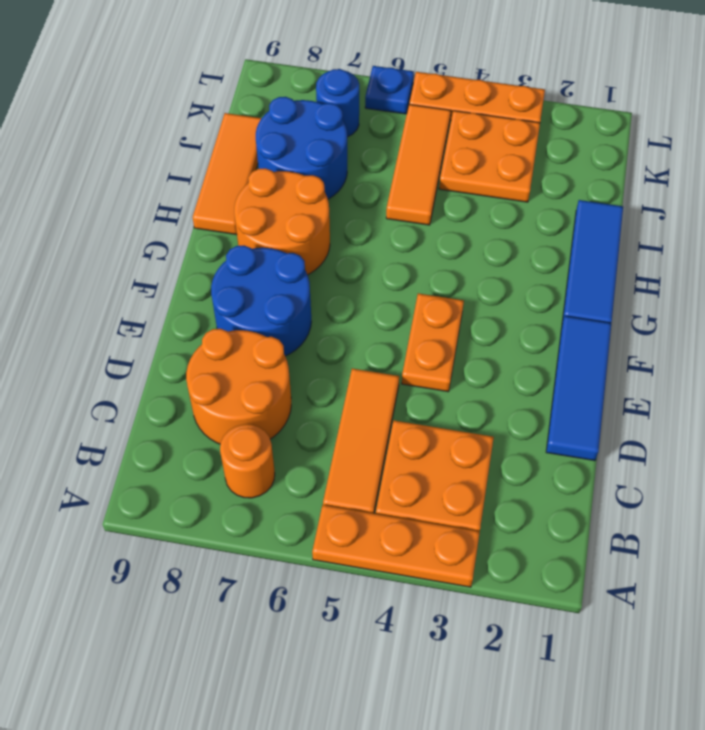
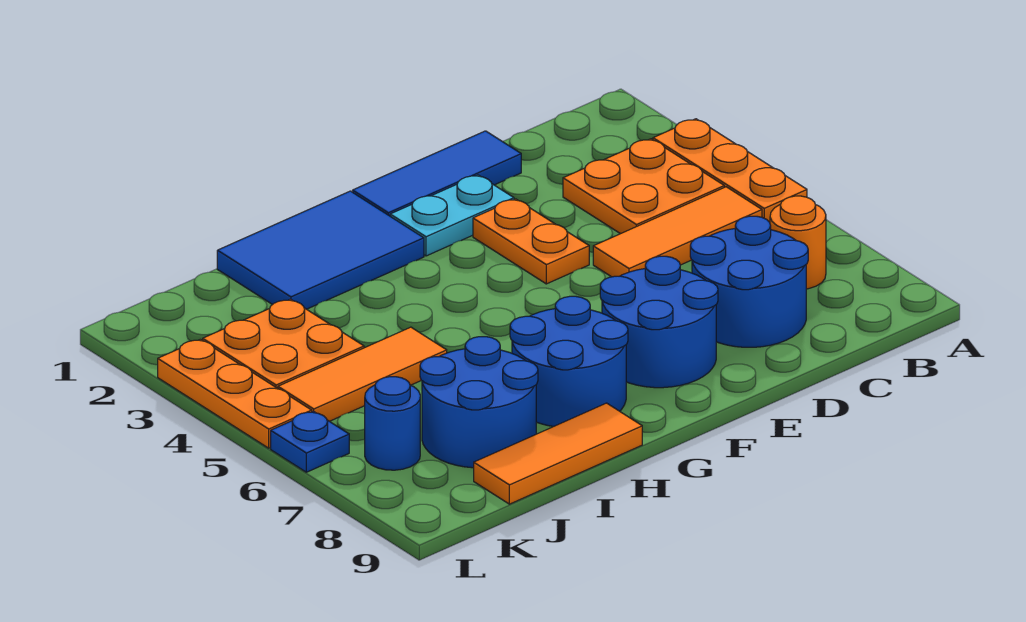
orange round brick C7:D8 level 1 -> blue round brick C7:D8 level 1
none -> cyan plate E2:F2 level 1
orange plate E4:F4 level 1 -> orange plate E3:E4 level 1
blue tile G1:I1 level 1 -> blue tile G1:I2 level 1
orange round brick G7:H8 level 1 -> blue round brick G7:H8 level 1

